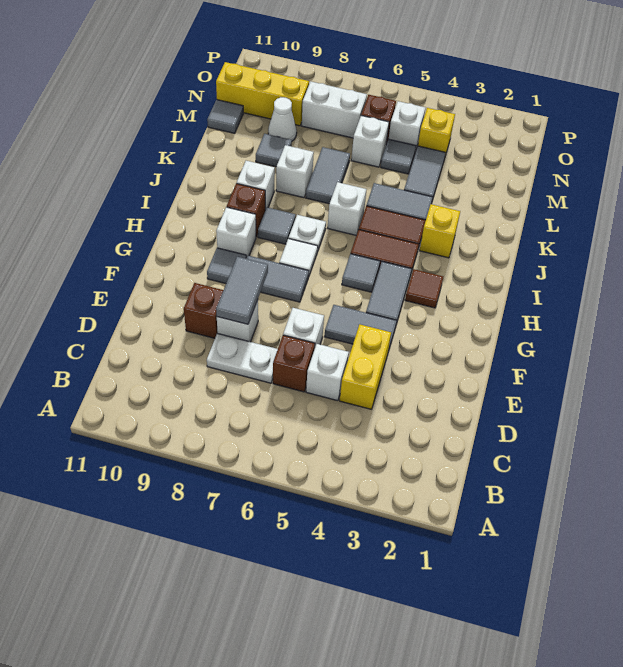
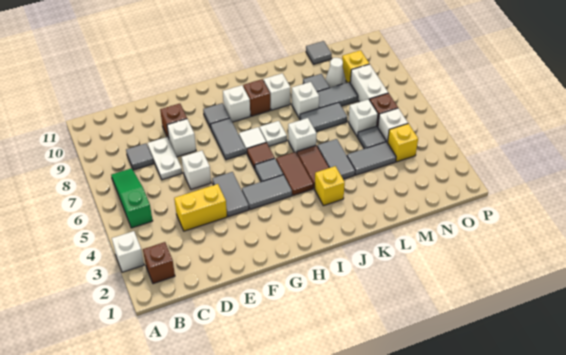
none -> green slope B5:B7 level 1 top 5
white brick D5 level 1 -> white brick A3 level 1
brown brick D6 level 1 -> brown brick B2 level 1
grey tile E8:F8 level 2 -> grey tile L8:M8 level 1
brown tile H3 level 1 -> brown tile H6 level 1
grey tile I8 level 1 -> grey tile C8 level 1
yellow brick N9:N11 level 1 -> yellow brick N9 level 1

